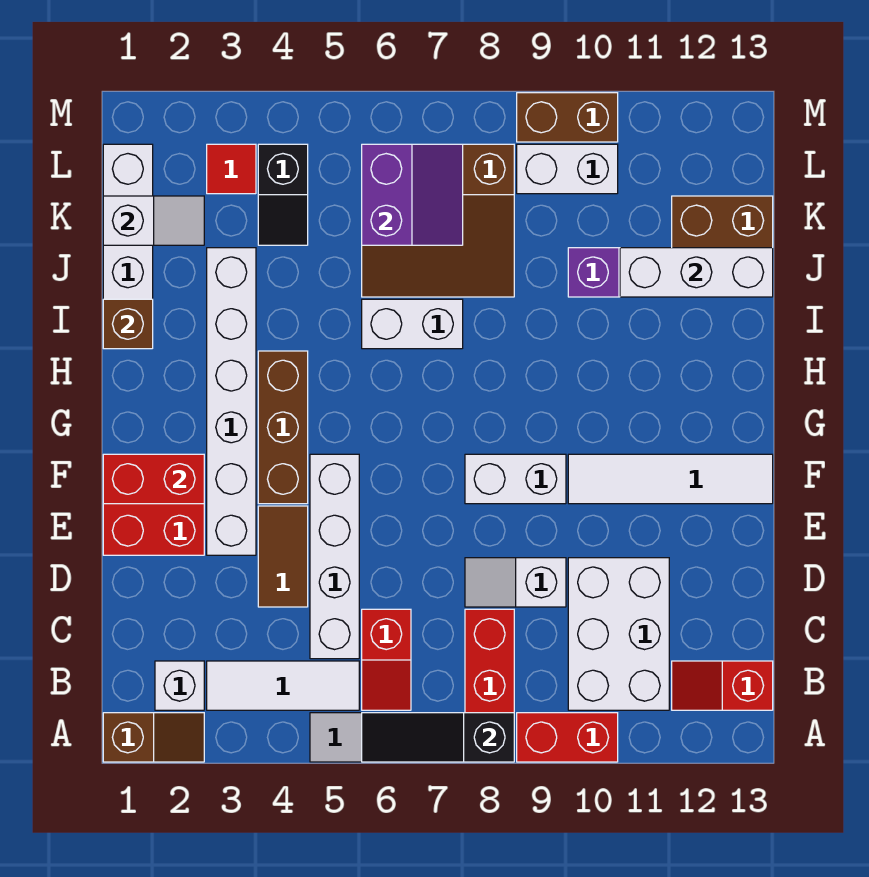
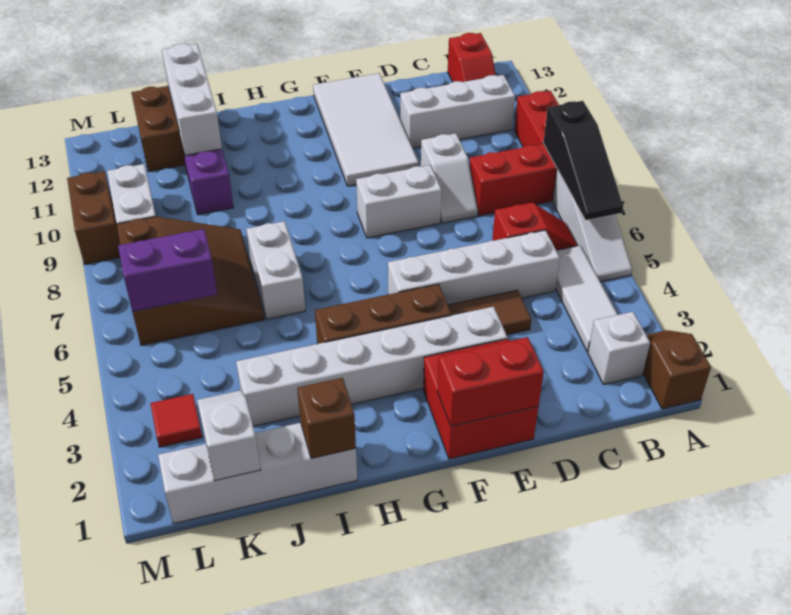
white brick B10:D11 level 1 -> white brick B11:D11 level 1
red brick F1:F2 level 2 -> red brick E1:F1 level 2
white brick F8:F9 level 1 -> white brick E8:F8 level 1
white tile F10:F13 level 1 -> white tile E10:F13 level 1
black slope K4:L4 level 1 top L -> none

